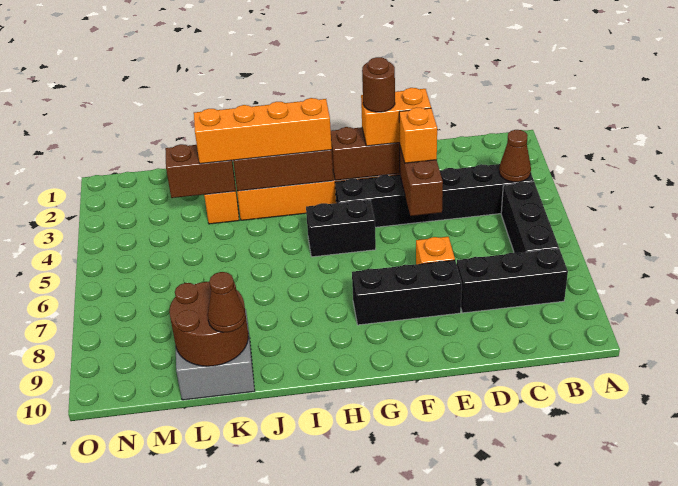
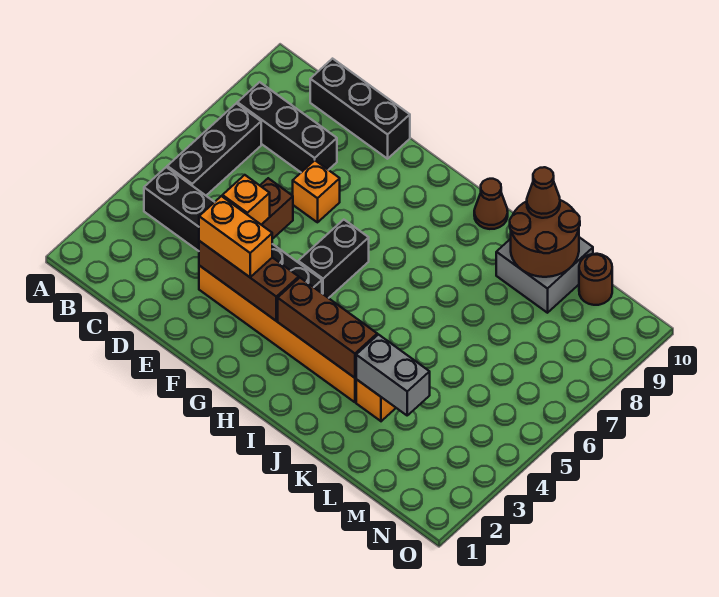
brown cone B4 level 2 -> brown cone I10 level 1
black brick E8:G8 level 1 -> black brick C10:E10 level 1
brown round brick F3 level 4 -> brown round brick M10 level 1
black brick G5:H5 level 1 -> black brick G5:G6 level 1
orange brick H3:K3 level 3 -> none
brown brick K3:L3 level 2 -> grey brick K3:L3 level 2

